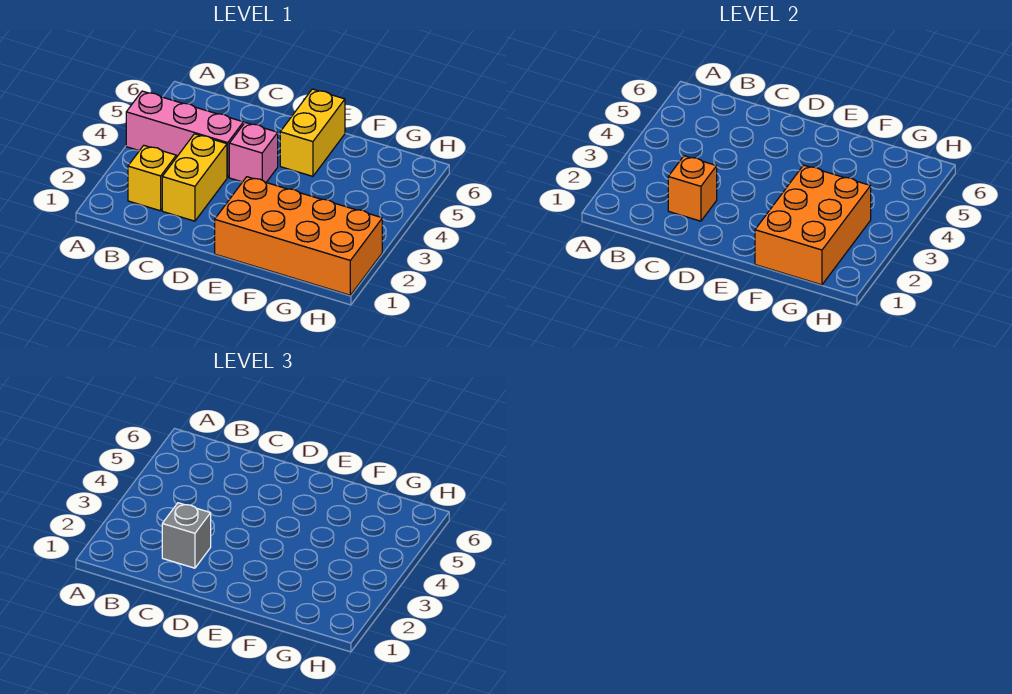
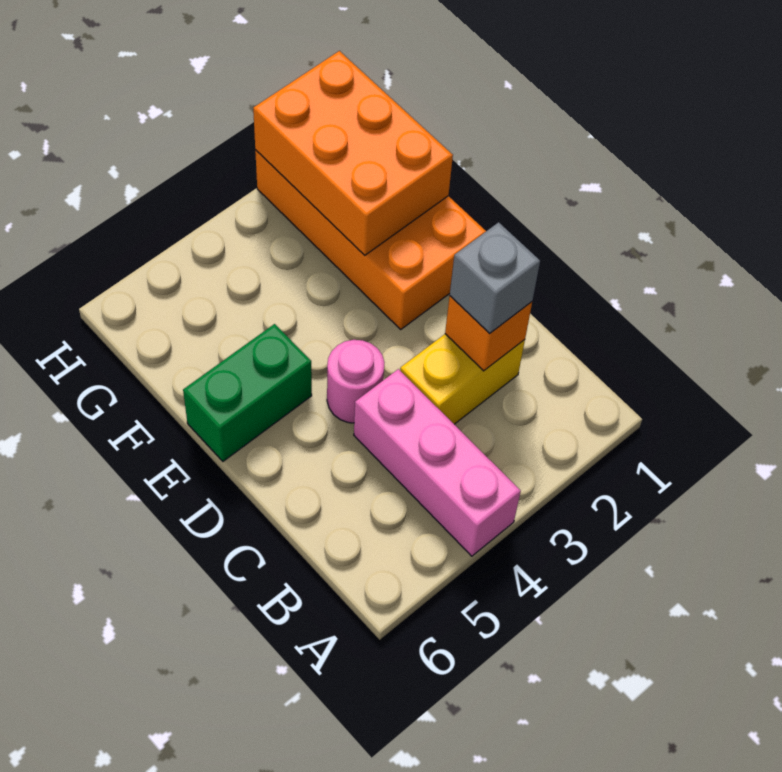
yellow brick B2 level 1 -> none
pink brick D4 level 1 -> pink round brick D4 level 1
yellow brick E5:E6 level 1 -> green brick E5:E6 level 1
orange brick F1:G3 level 2 -> orange brick F1:H2 level 2

